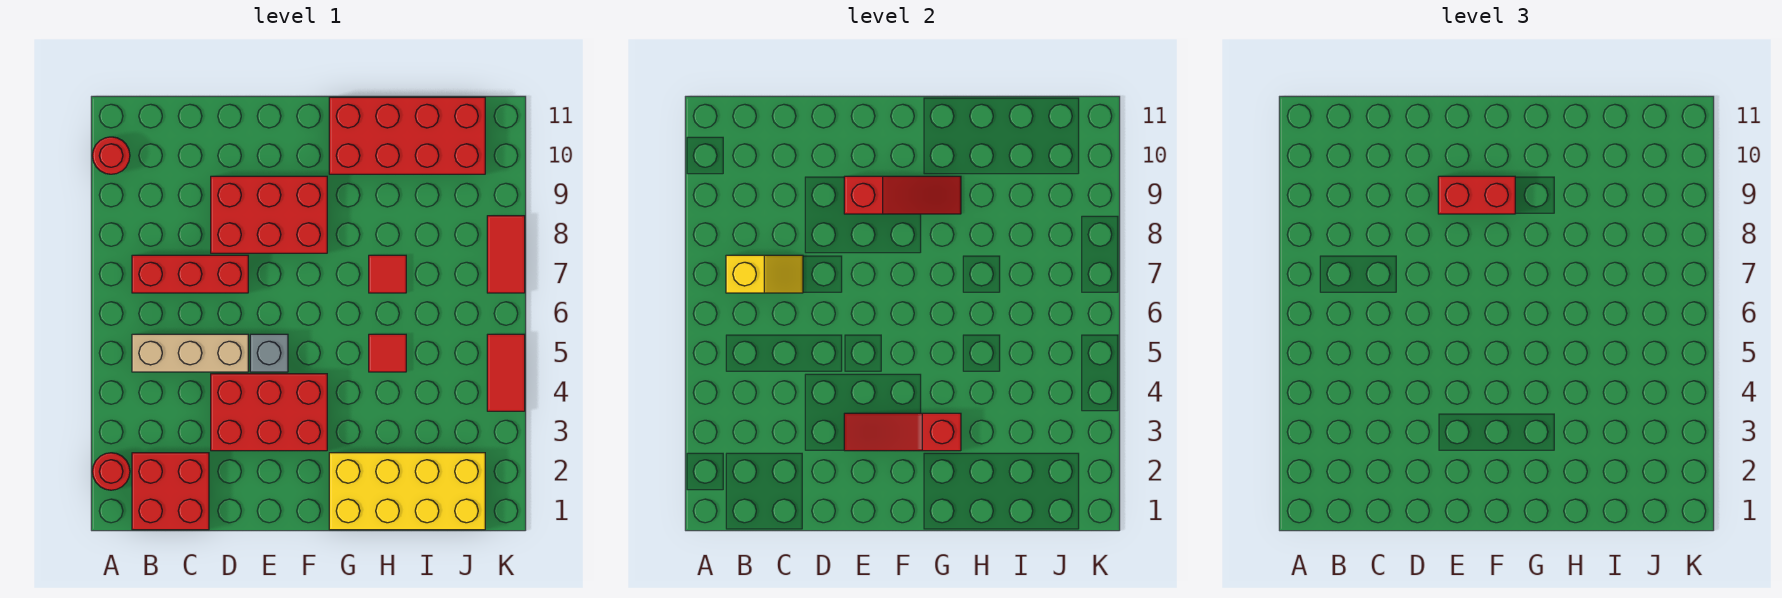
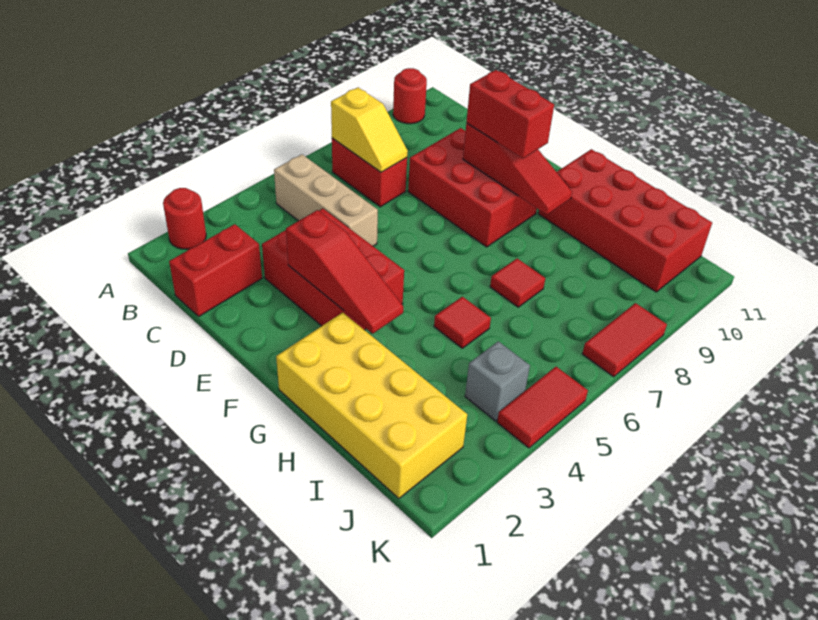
red brick B1:C2 level 1 -> red brick C1:C2 level 1
red brick B7:D7 level 1 -> red brick B7:C7 level 1
red slope E3:G3 level 2 top G -> red slope E3:G3 level 2 top E
grey brick E5 level 1 -> grey brick J4 level 1

